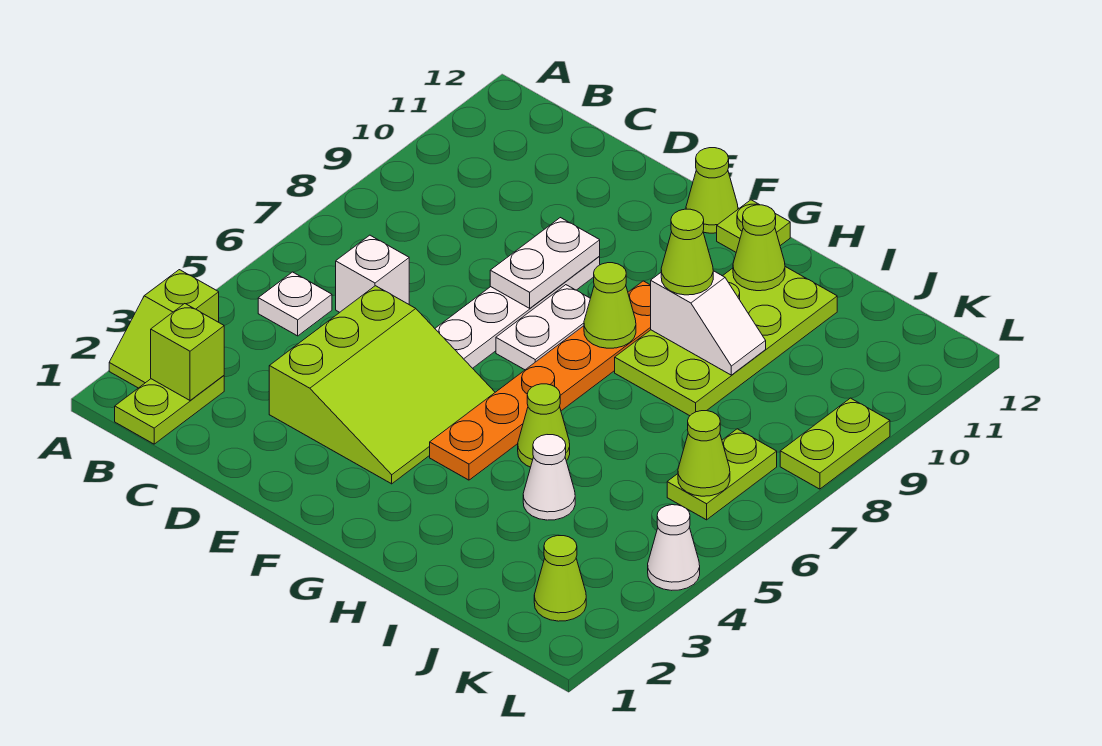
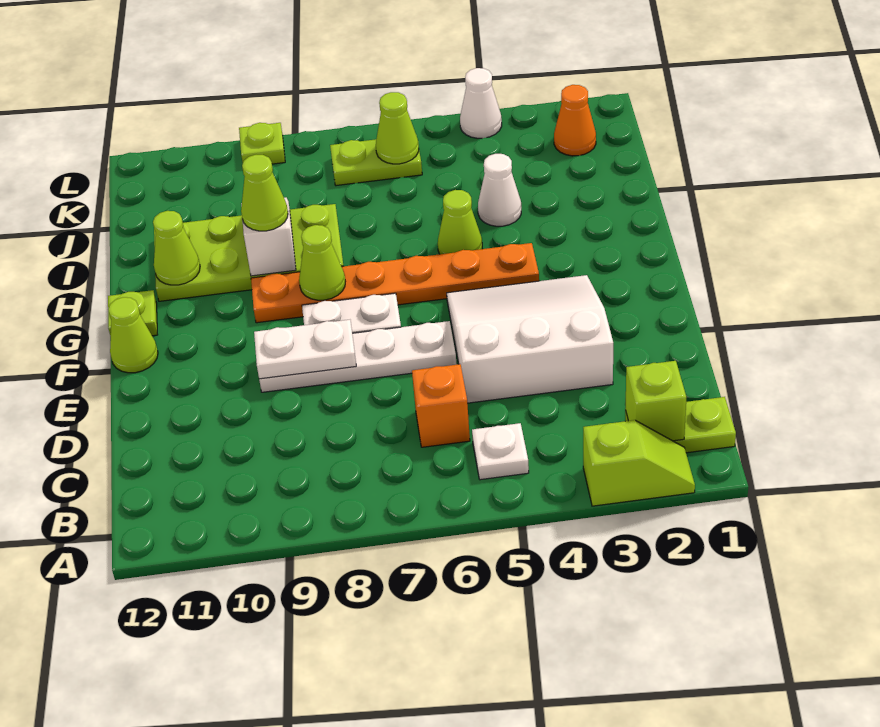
white brick C6 level 1 -> orange brick C6 level 1
lime slope D3:F5 level 1 top D -> white slope D3:F5 level 1 top D
lime cone K2 level 1 -> orange cone K2 level 1
lime plate L8:L9 level 1 -> lime plate L9 level 1

